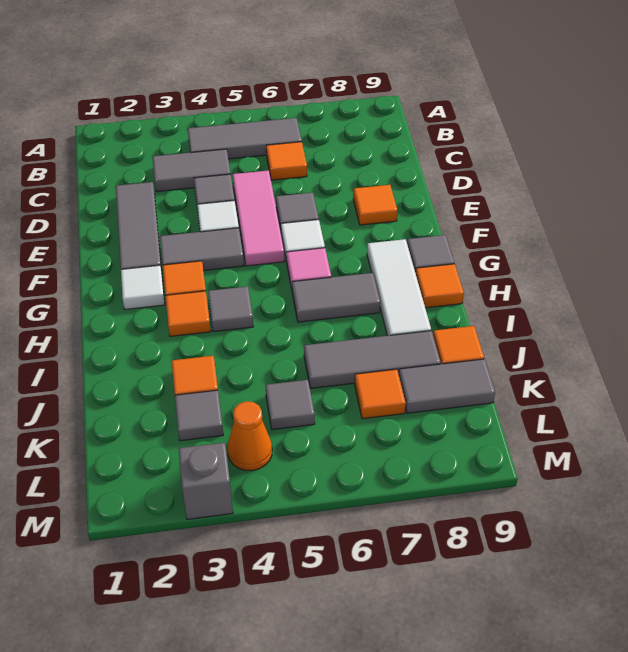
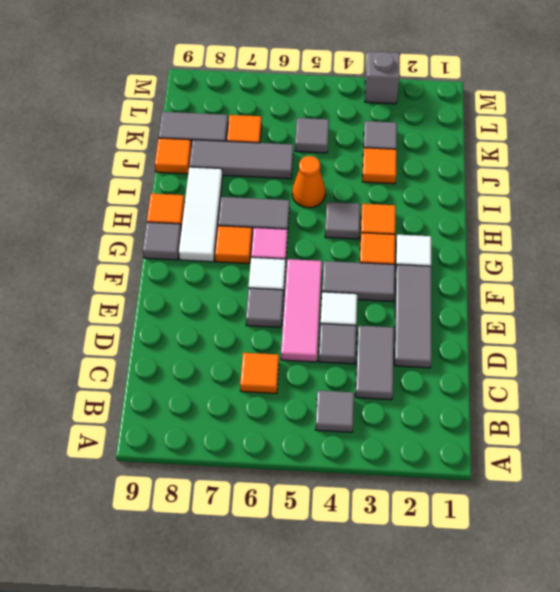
grey tile B4:B6 level 1 -> grey tile B4 level 1
grey tile C3:C4 level 1 -> grey tile C3:D3 level 1
orange tile E8 level 1 -> orange tile G7 level 1
orange cone L4 level 1 -> orange cone I5 level 1

